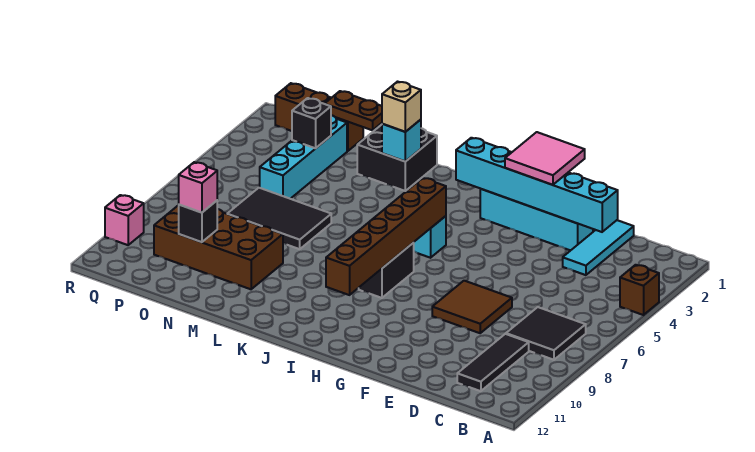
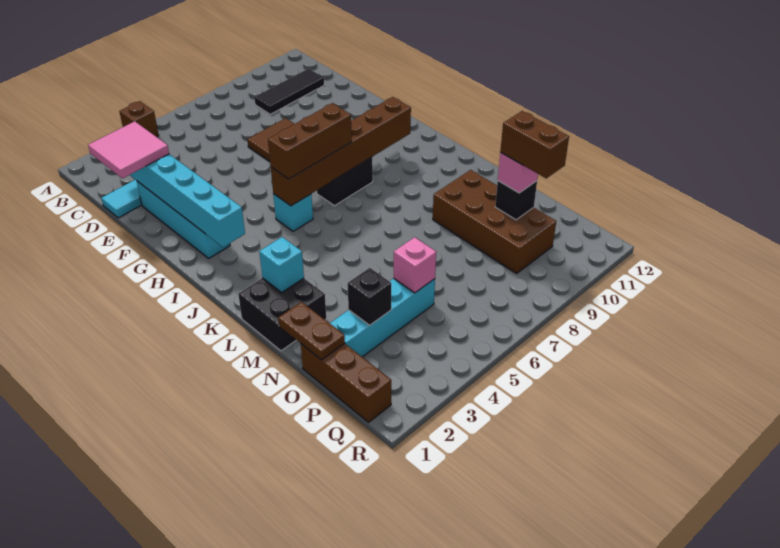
black tile B7:C8 level 1 -> none
pink tile F1:G2 level 3 -> pink tile D1:E2 level 3
none -> brown brick I5:I7 level 3
tan brick L2 level 3 -> none
black tile M6:O7 level 1 -> none
none -> brown brick O10:P10 level 4
pink brick R10 level 1 -> pink brick O5 level 2

